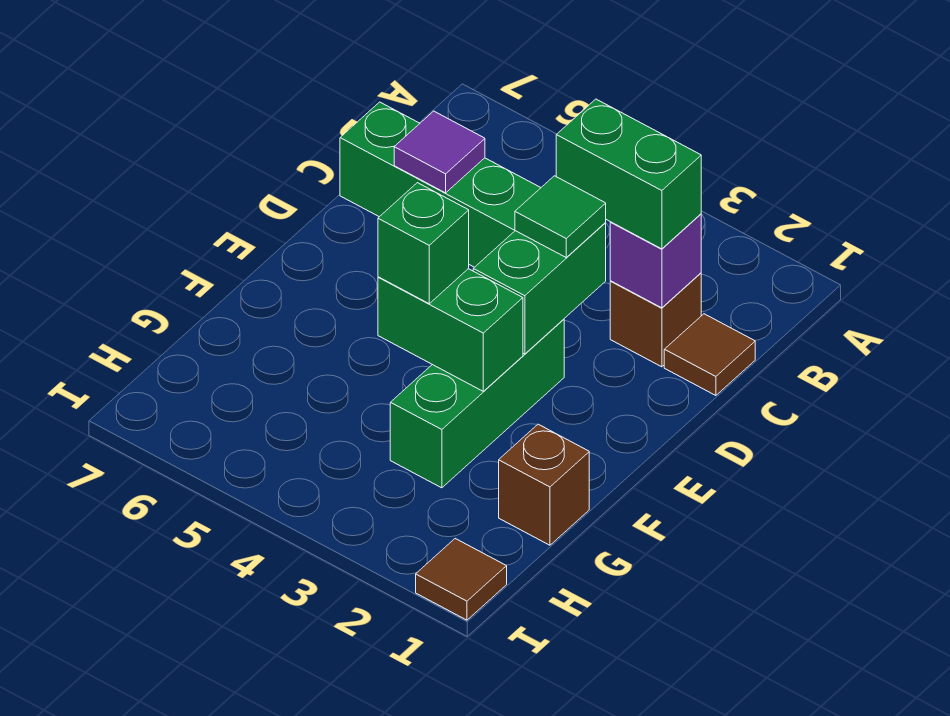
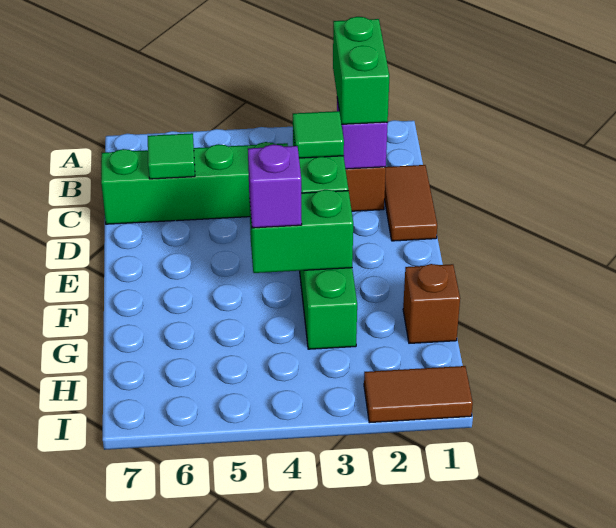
brown tile C1 level 1 -> brown tile C1:D1 level 1
green brick C2:C3 level 3 -> green brick B2:C2 level 3
purple tile C6 level 2 -> green tile C6 level 2
green brick F4 level 3 -> purple brick F4 level 3
brown tile I1 level 1 -> brown tile I1:I2 level 1

